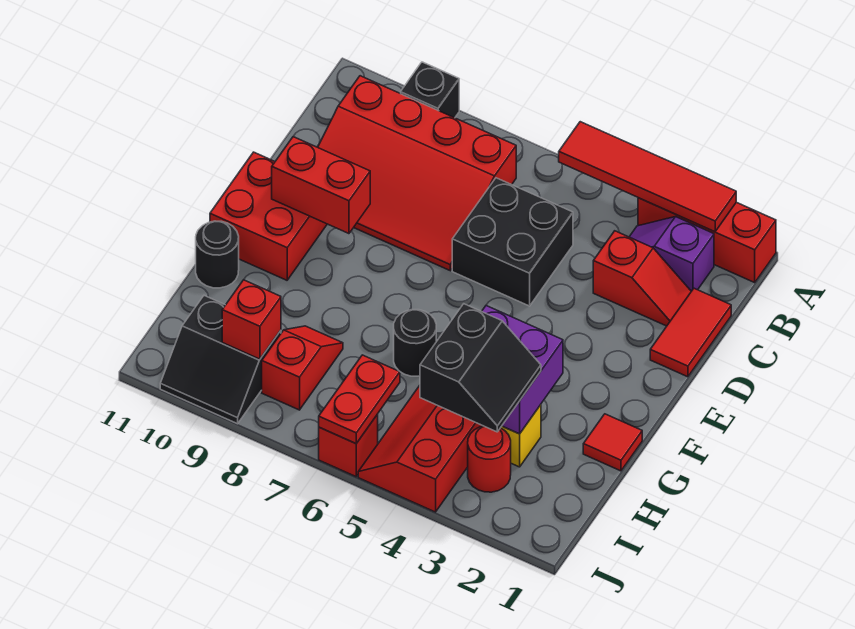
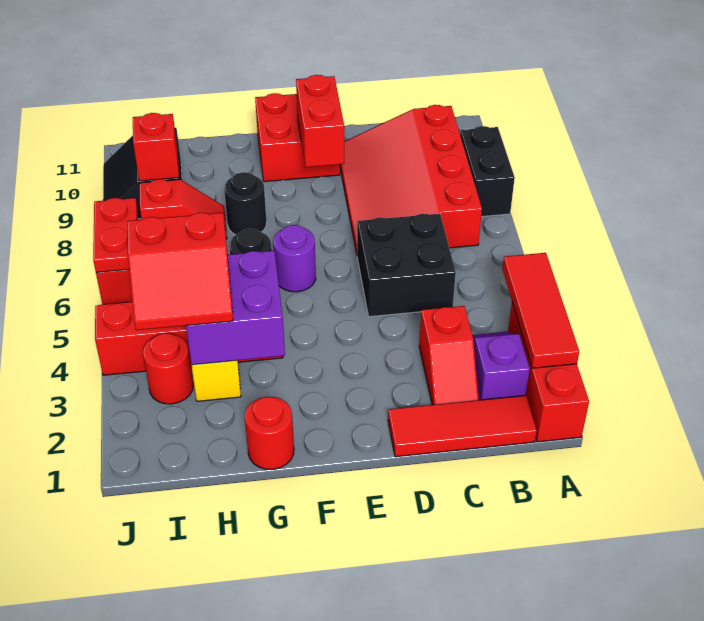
red tile A2:A5 level 2 -> red tile A2:A4 level 2
black brick A9 level 1 -> black brick A8:A9 level 1
red tile C1:D1 level 1 -> red tile B1:D1 level 1
none -> purple round brick F6 level 1
red tile G1 level 1 -> red round brick G1 level 1
black round brick G11 level 1 -> black round brick G8 level 1
black slope H3:I4 level 3 top 4 -> red slope H3:I4 level 3 top 4
red plate I6:J6 level 2 -> red plate J6:J7 level 2

